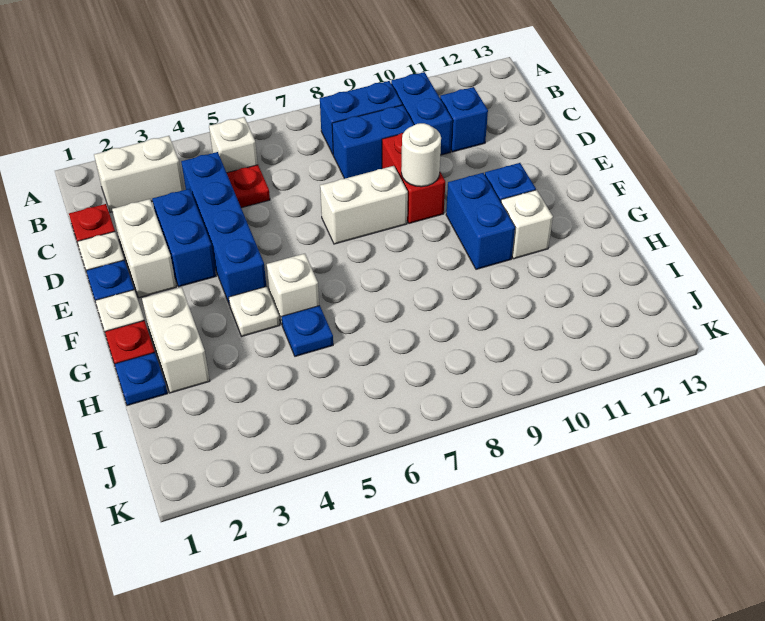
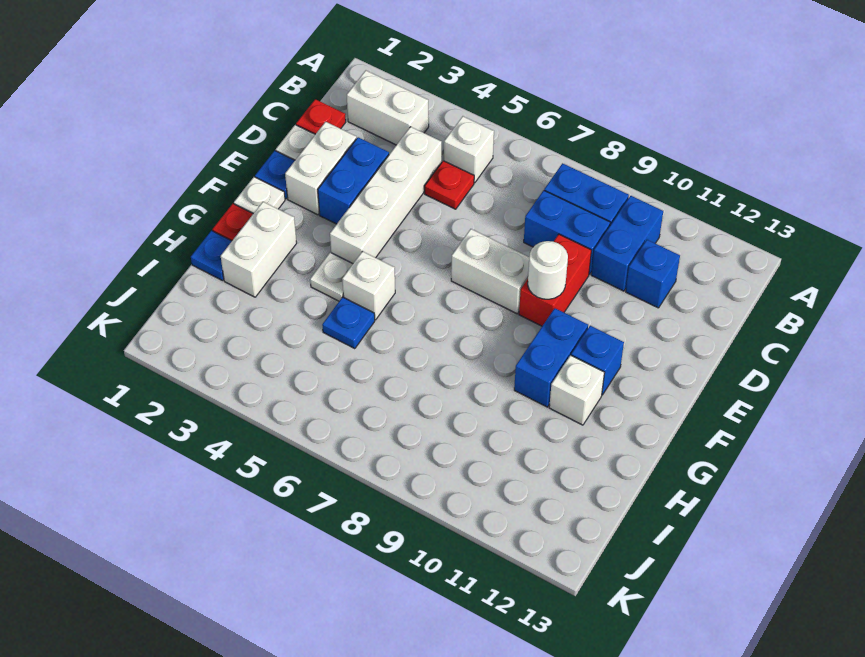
blue brick C4:F4 level 1 -> white brick C4:F4 level 1

